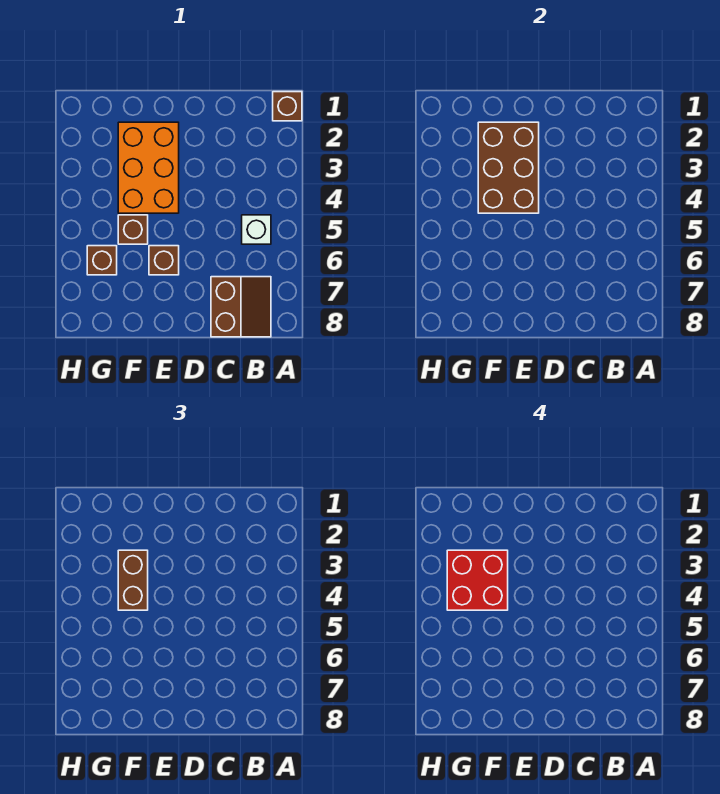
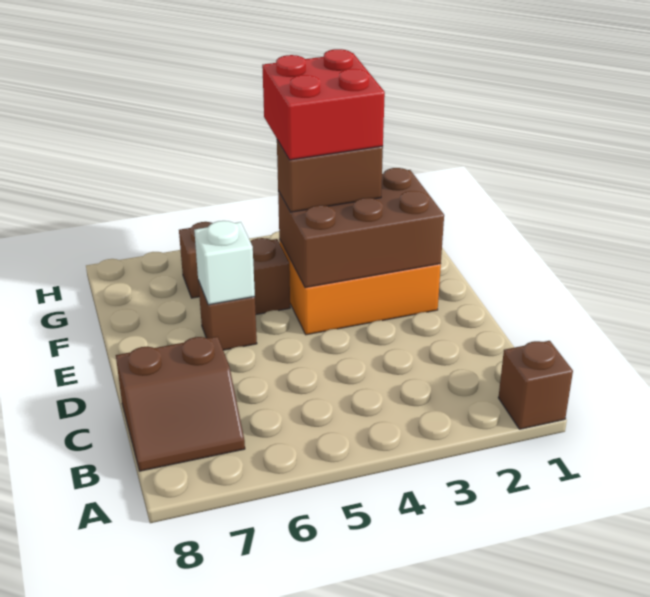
white brick B5 level 1 -> white brick E6 level 2

